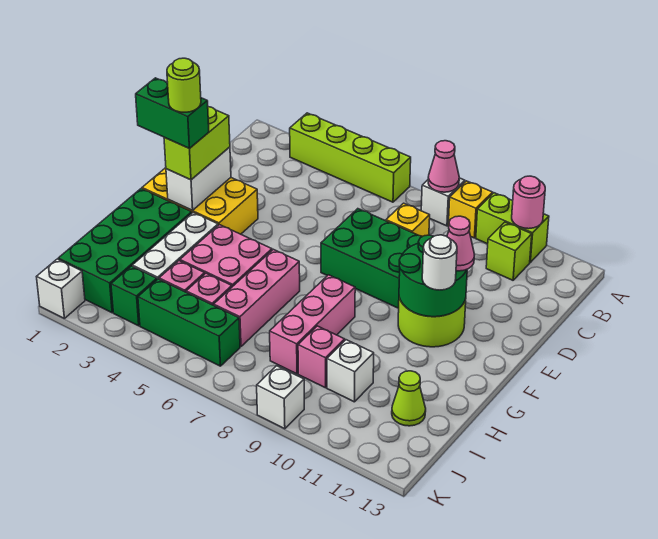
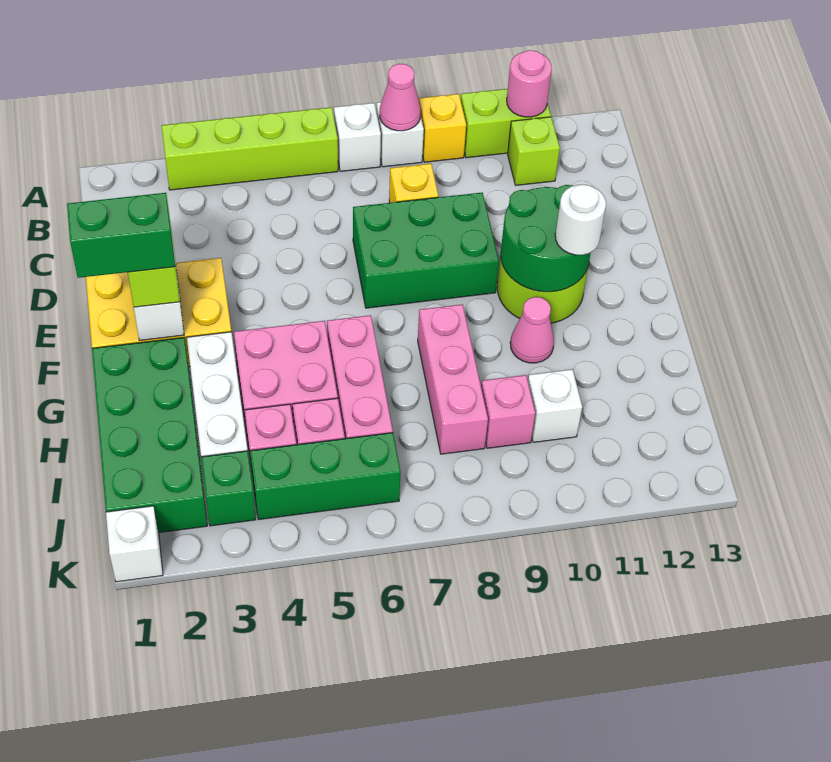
pink cone E11 level 3 -> pink cone G10 level 1
lime round brick F2 level 5 -> none
lime cone I12 level 1 -> none
white brick K9 level 1 -> white brick A7 level 1

